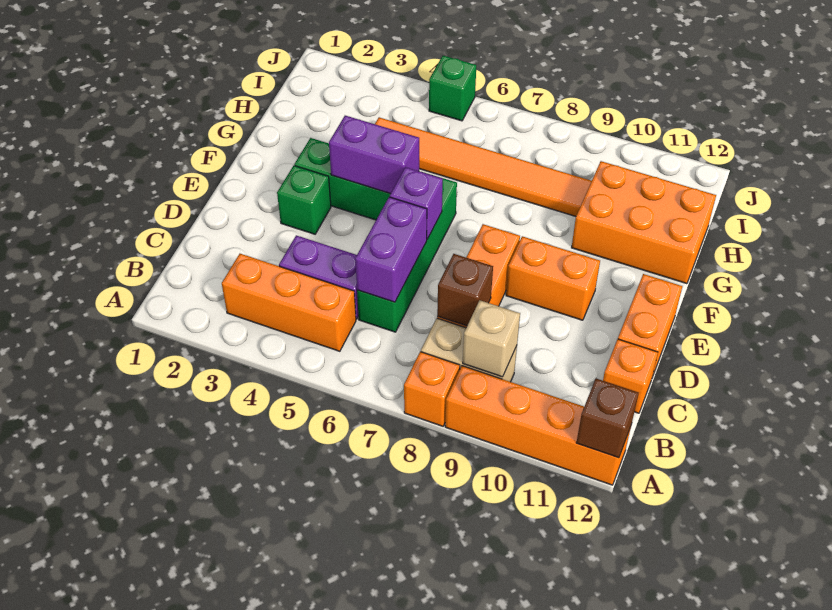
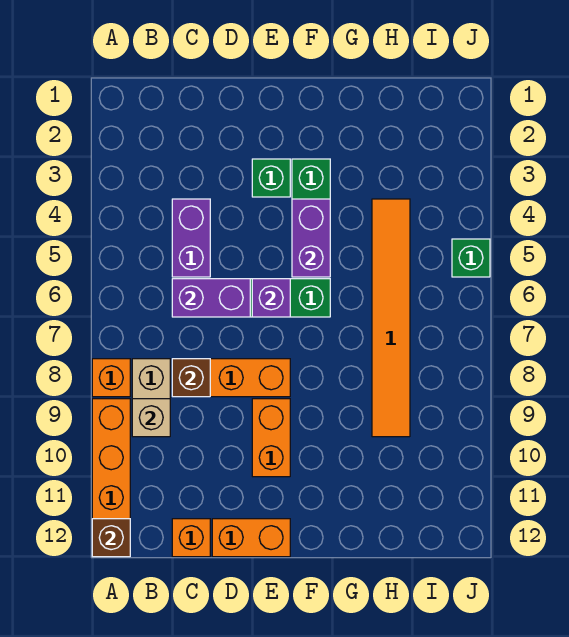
orange brick B3:B5 level 1 -> none
orange brick G10:H12 level 1 -> none

